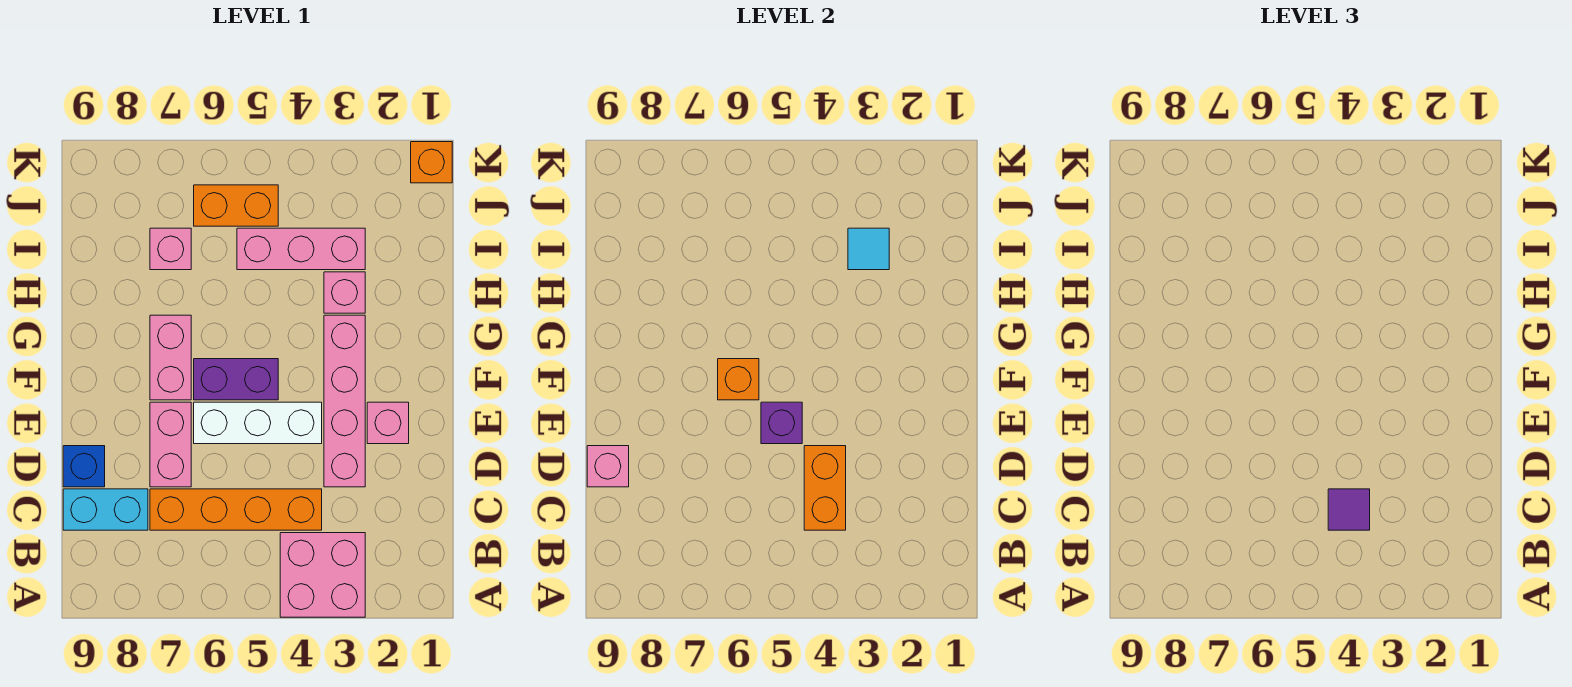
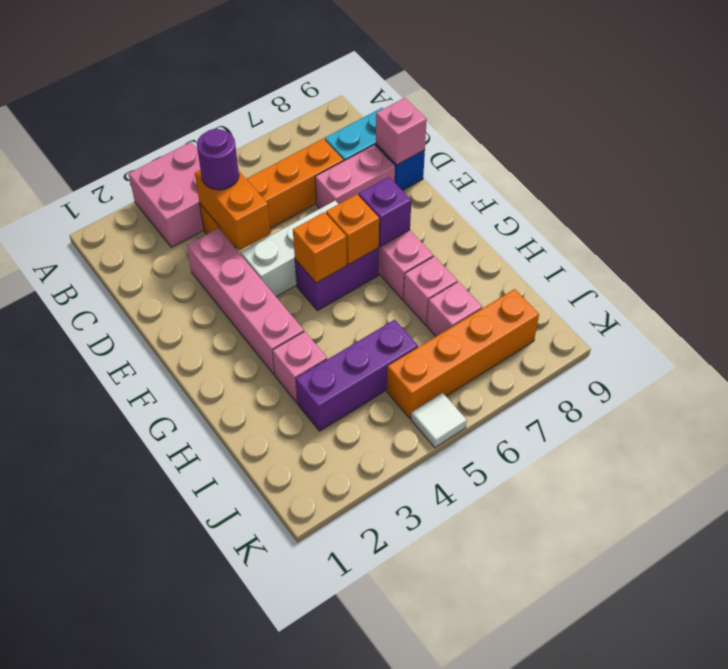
purple tile C4 level 3 -> purple round brick C4 level 3
pink brick D7:E7 level 1 -> pink brick D7:D8 level 1
pink brick E2 level 1 -> pink brick H7 level 1
purple brick E5 level 2 -> purple brick F7 level 2
pink brick I3:I5 level 1 -> purple brick I3:I5 level 1
cyan tile I3 level 2 -> none
orange brick J5:J6 level 1 -> orange brick J5:J8 level 1
orange brick K1 level 1 -> orange brick F5 level 2
none -> white tile K5 level 1

